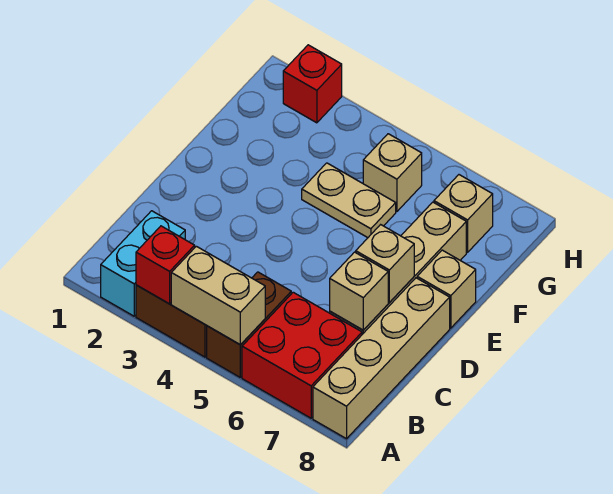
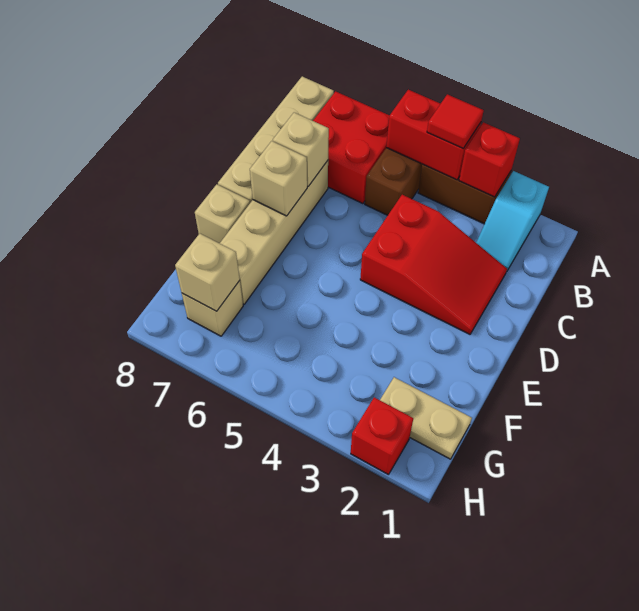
cyan brick A2:B2 level 1 -> cyan slope A2:B2 level 1 top A
tan brick A4:A5 level 2 -> red brick A4:A5 level 2
none -> red tile A4 level 3
none -> red slope C2:D4 level 1 top 4
tan plate F4:F5 level 1 -> tan plate G1:G2 level 1
tan brick G5 level 1 -> tan brick G7 level 2

